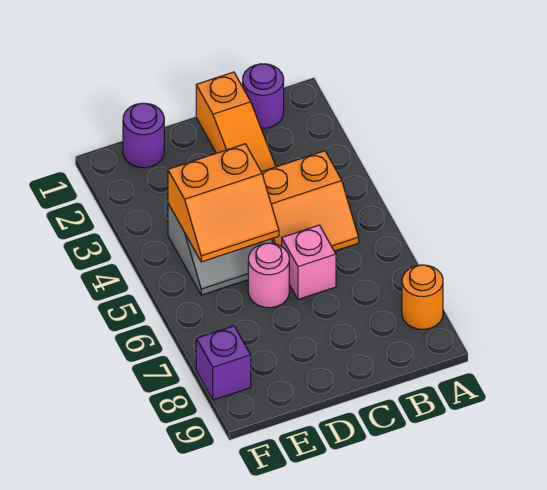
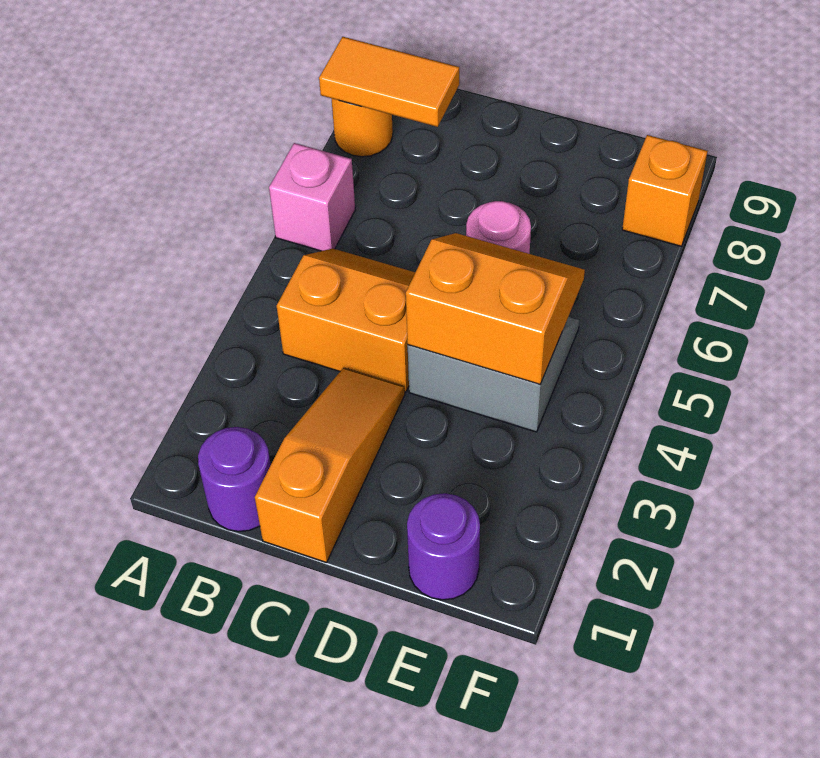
none -> orange tile A8:B8 level 2
pink brick C6 level 1 -> pink brick A6 level 1
purple brick F8 level 1 -> orange brick F8 level 1

